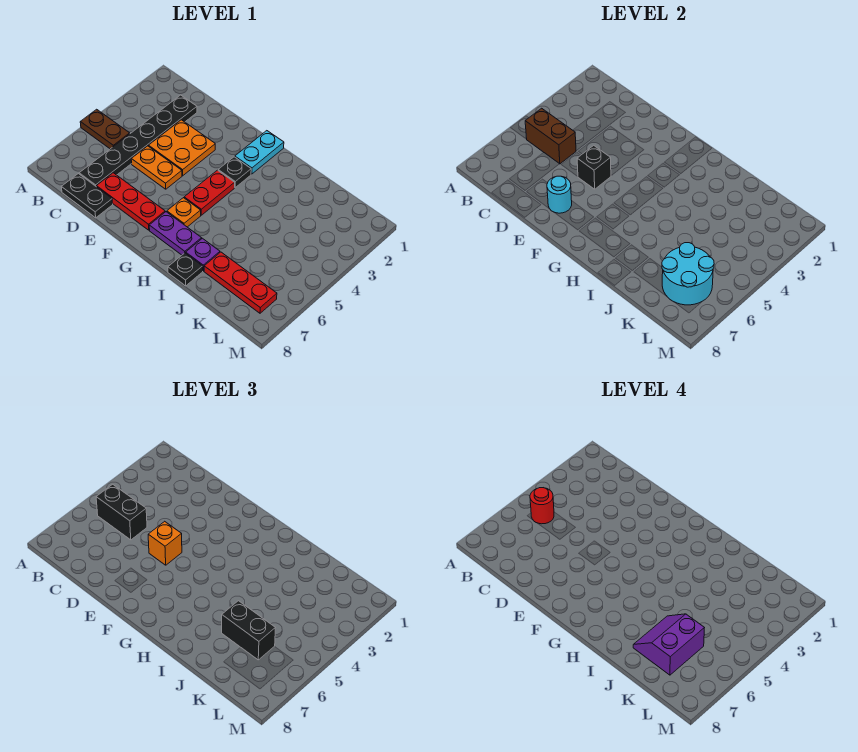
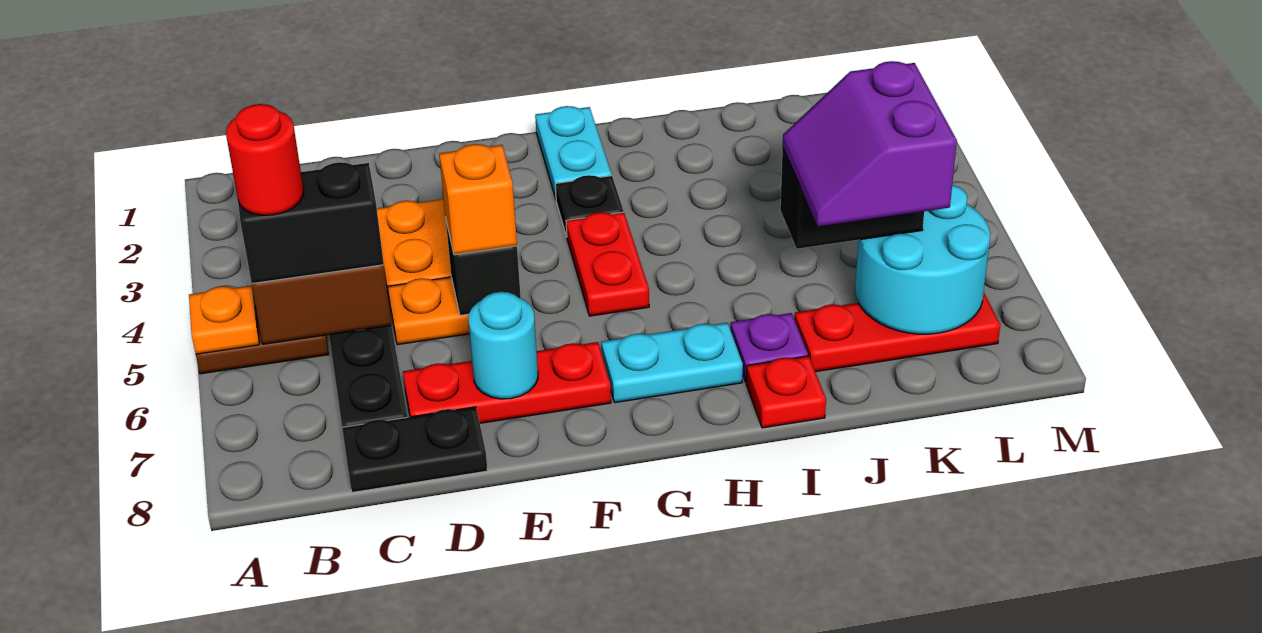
orange plate G6 level 1 -> orange plate A5 level 2
purple plate G7:H7 level 1 -> cyan plate G7:H7 level 1
black plate I8 level 1 -> red plate I8 level 1

